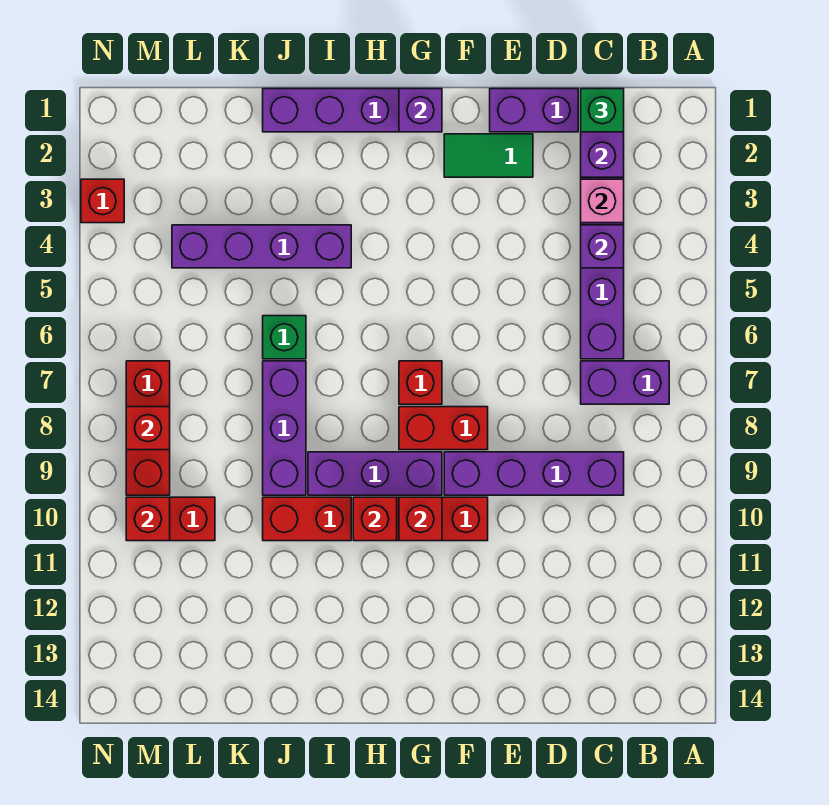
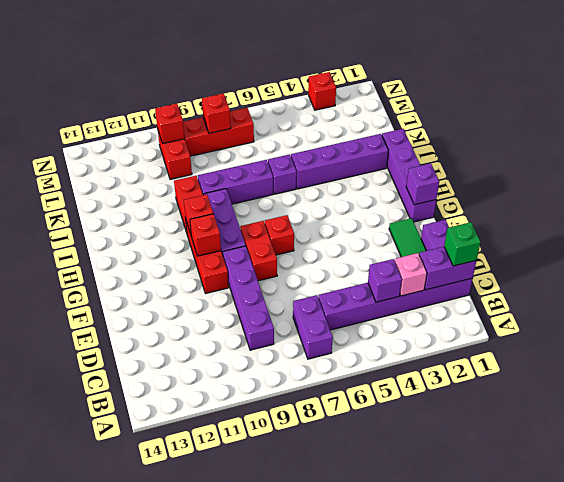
purple brick I4:L4 level 1 -> purple brick J2:J5 level 1
green brick J6 level 1 -> purple brick J6 level 1

